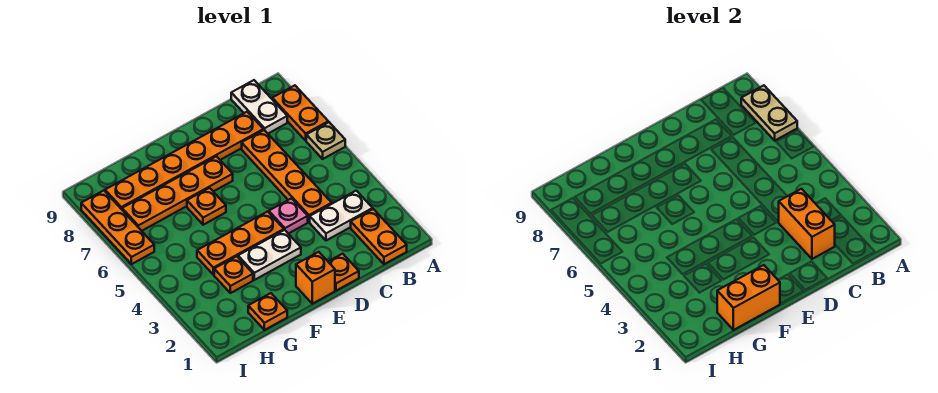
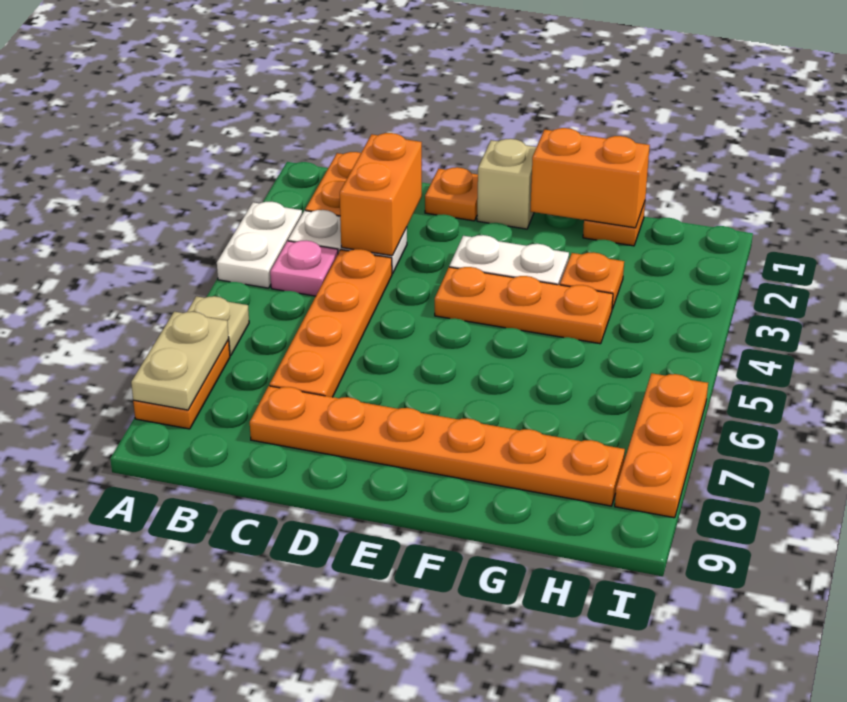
white plate B8:B9 level 1 -> white plate A3:A4 level 1
pink plate D4 level 1 -> pink plate B4 level 1
orange brick E1 level 1 -> tan brick E1 level 1
orange plate E7:H7 level 1 -> none
orange plate F6 level 1 -> none

